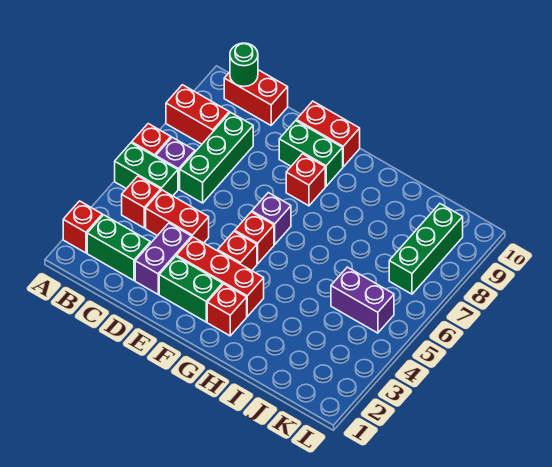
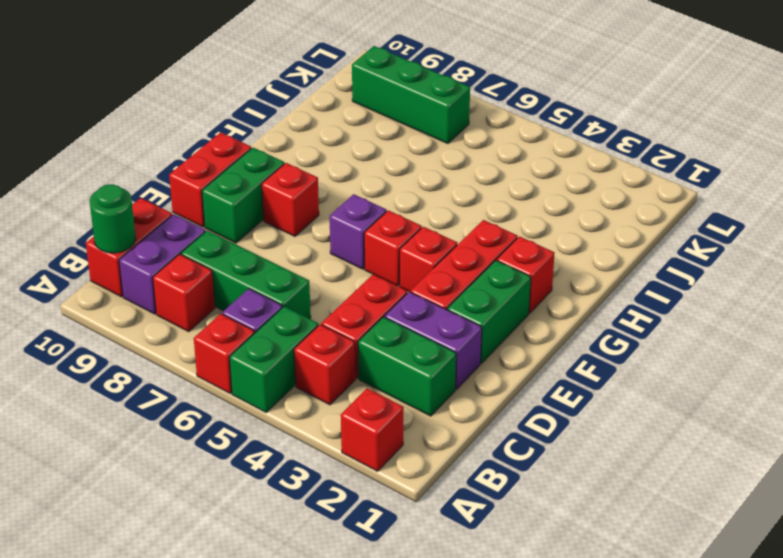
red brick A8:B8 level 1 -> red brick B8 level 1
green brick B2:C2 level 1 -> green brick C2:C3 level 1
purple brick J5:K5 level 1 -> purple brick B9:C9 level 1

